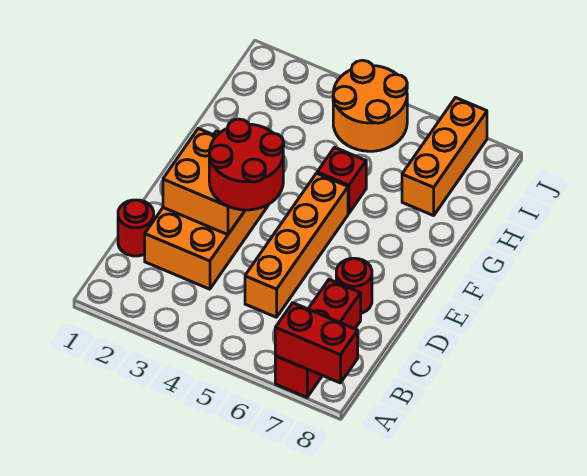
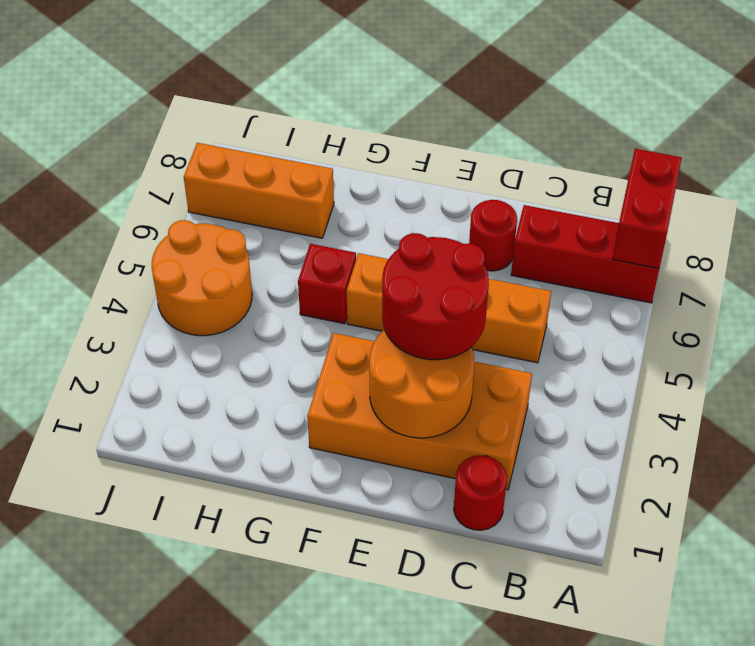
orange brick D2:E3 level 2 -> orange round brick D2:E3 level 2

